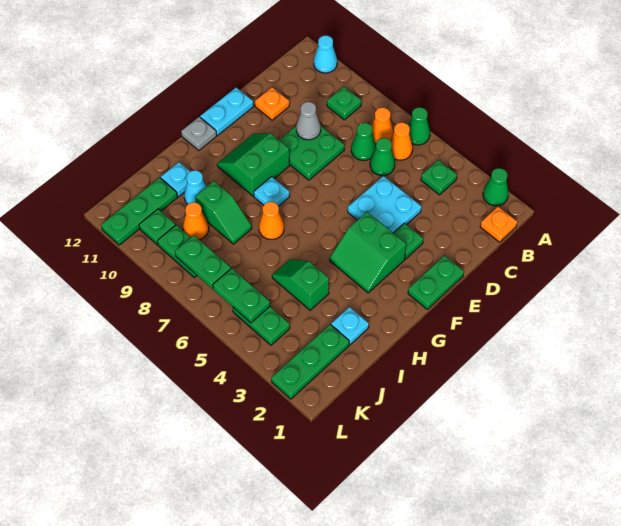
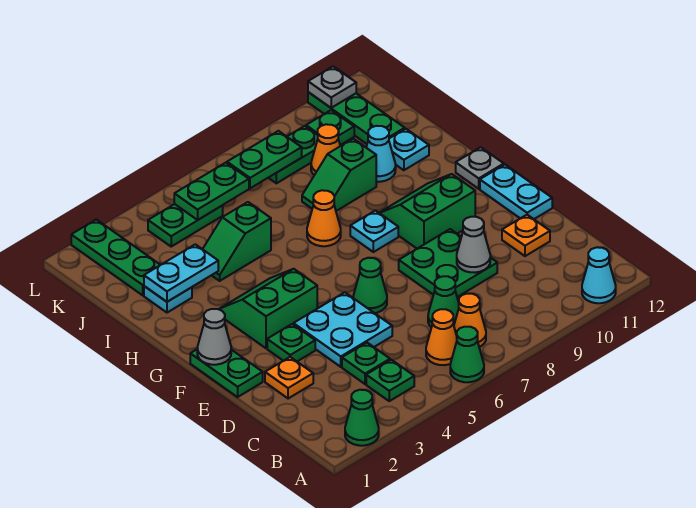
orange plate B1 level 1 -> orange plate D2 level 1
green plate B9 level 1 -> green plate C4 level 1
green cone C6 level 1 -> green cone E6 level 1
none -> grey cone F1 level 2
green slope F9:G10 level 1 top 9 -> green slope F9:G10 level 1 top F
none -> cyan plate I2:I3 level 2
green slope I4:I5 level 1 top 4 -> green slope I4:I5 level 1 top 5
none -> grey plate L11 level 2

